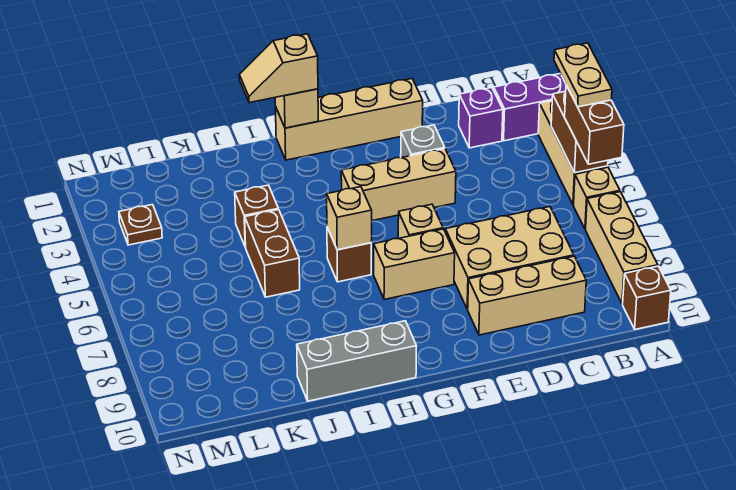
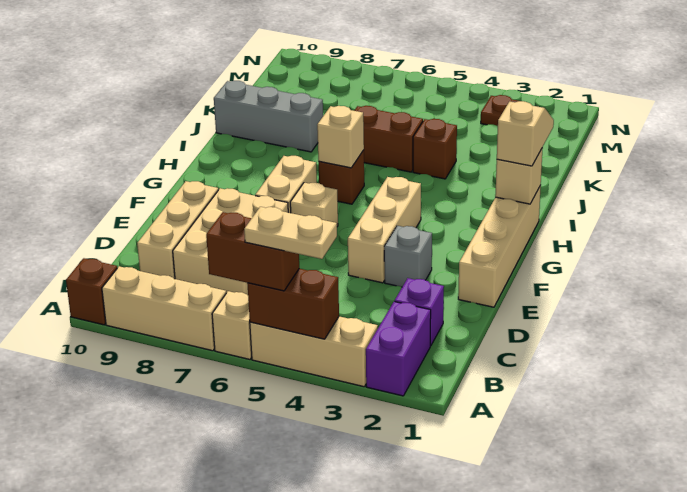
grey brick H10:J10 level 1 -> grey brick J8:J10 level 1

